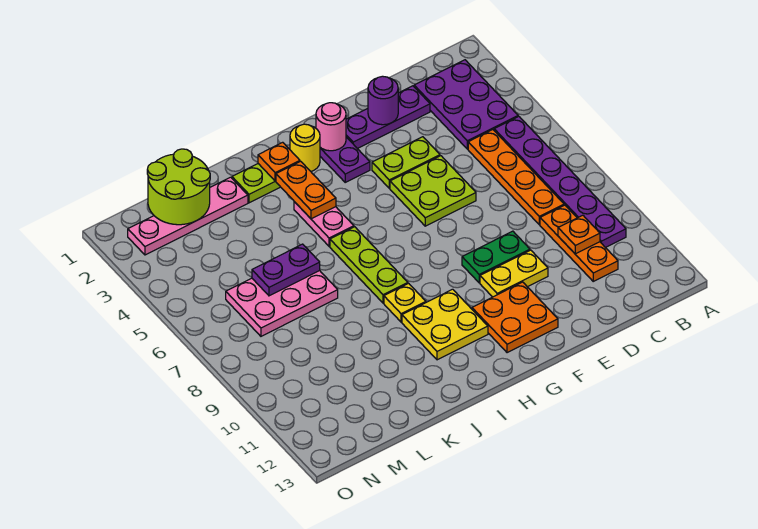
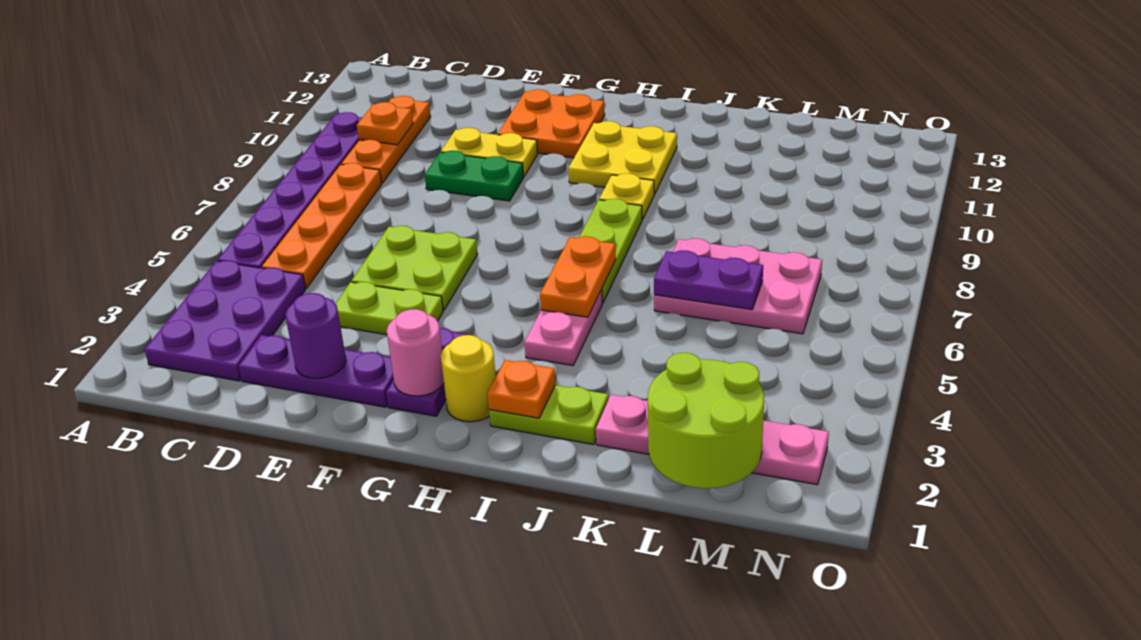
orange plate I3:I4 level 2 -> orange plate I5:I6 level 2

